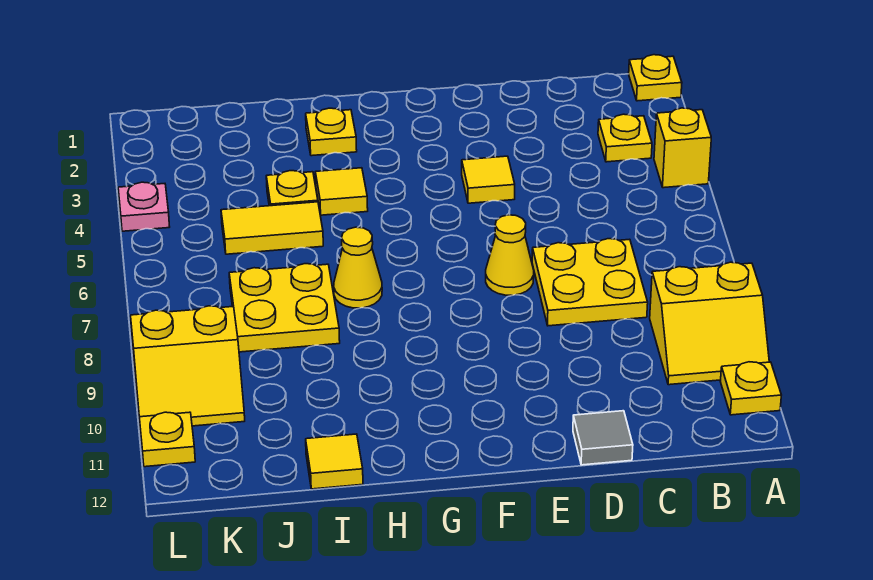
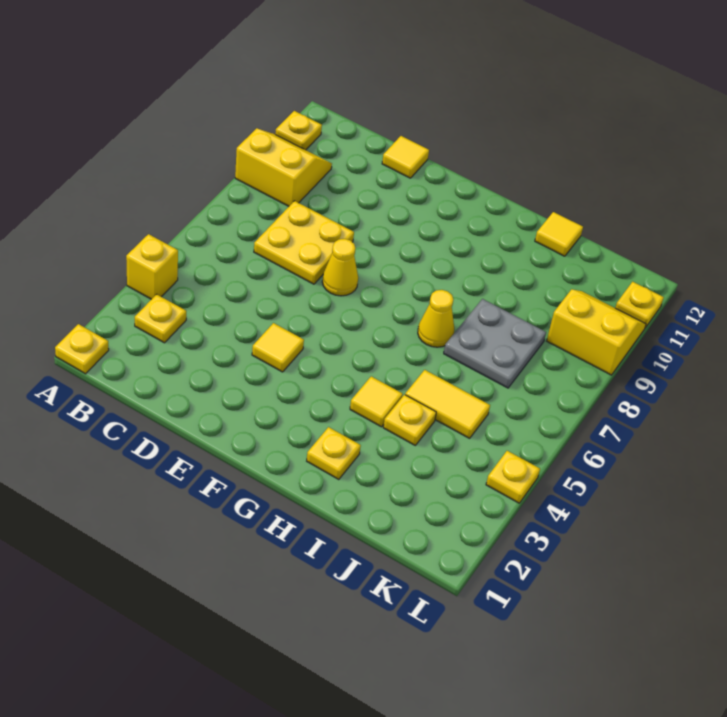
grey tile D12 level 1 -> yellow tile D12 level 1
yellow plate I7:J8 level 1 -> grey plate I7:J8 level 1
pink plate L4 level 1 -> yellow plate L4 level 1

